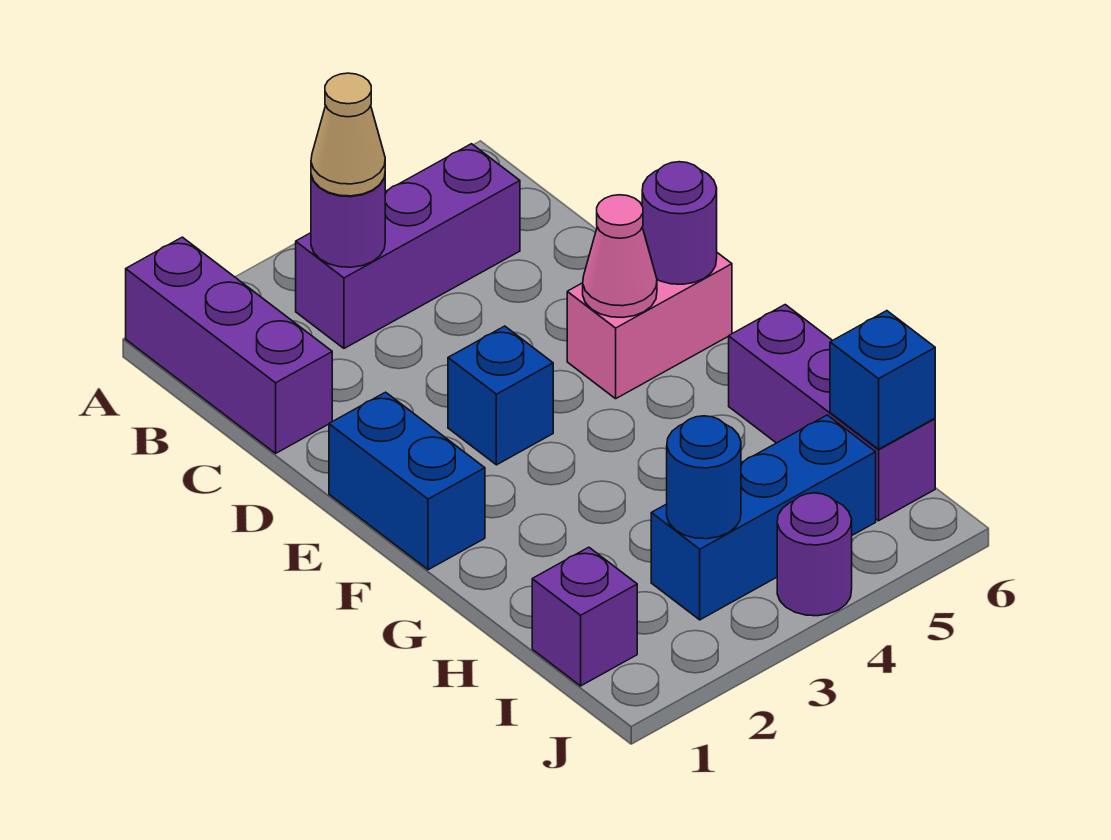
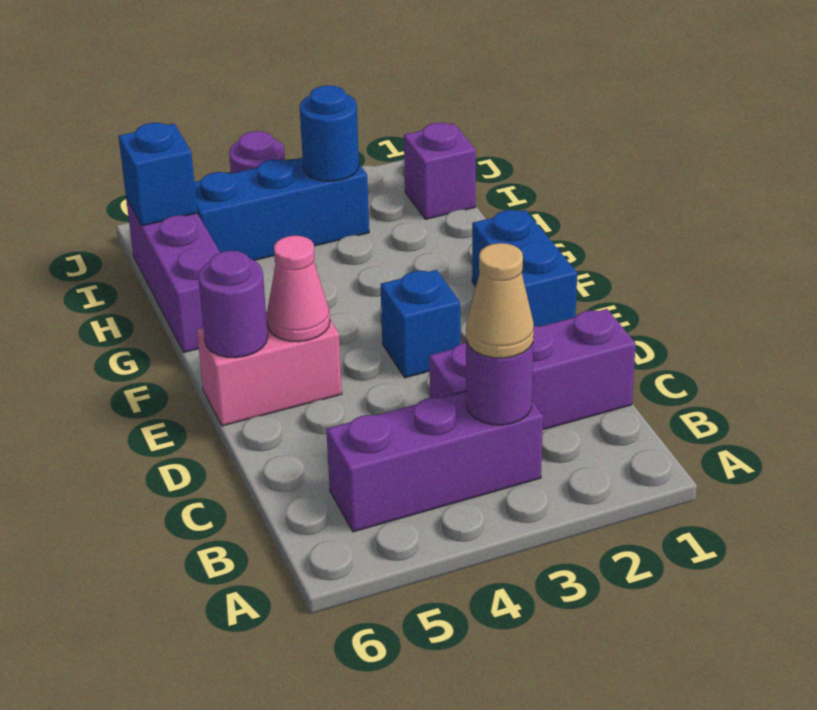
purple brick A1:C1 level 1 -> purple brick C1:C3 level 1

